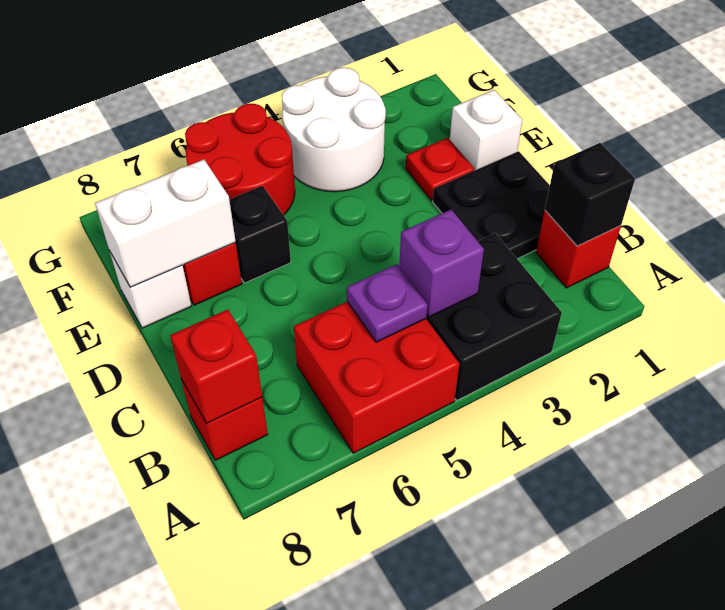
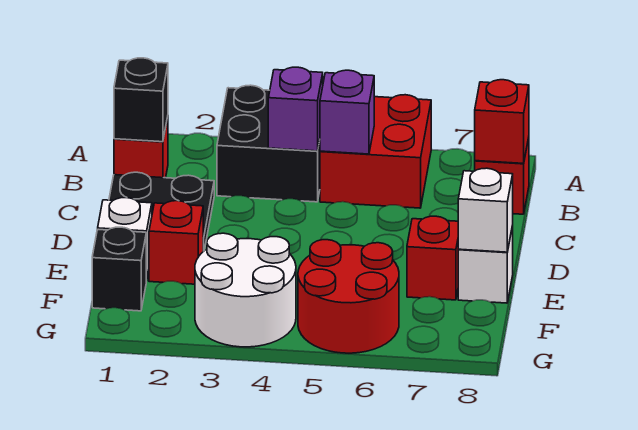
purple plate B5 level 2 -> purple brick B5 level 2
red plate E2 level 1 -> red brick E2 level 1
black brick E6 level 1 -> black brick F1 level 1
white brick E7:E8 level 2 -> white brick E8 level 2

